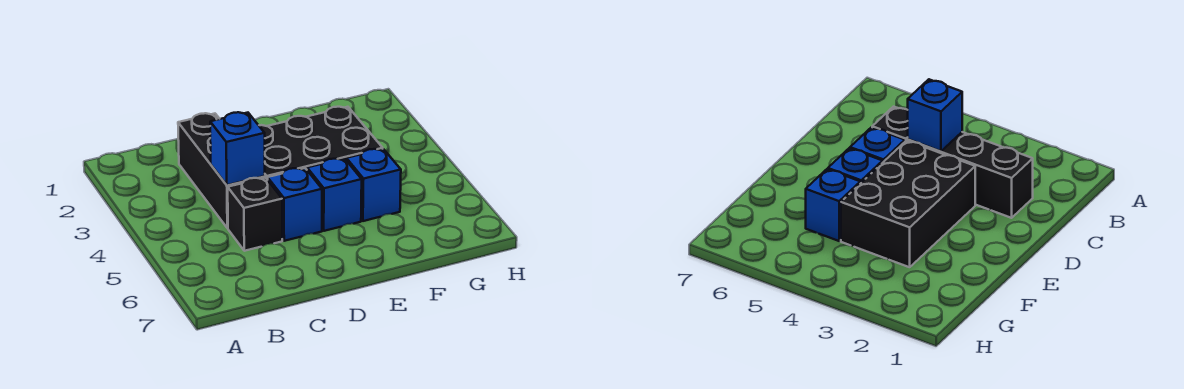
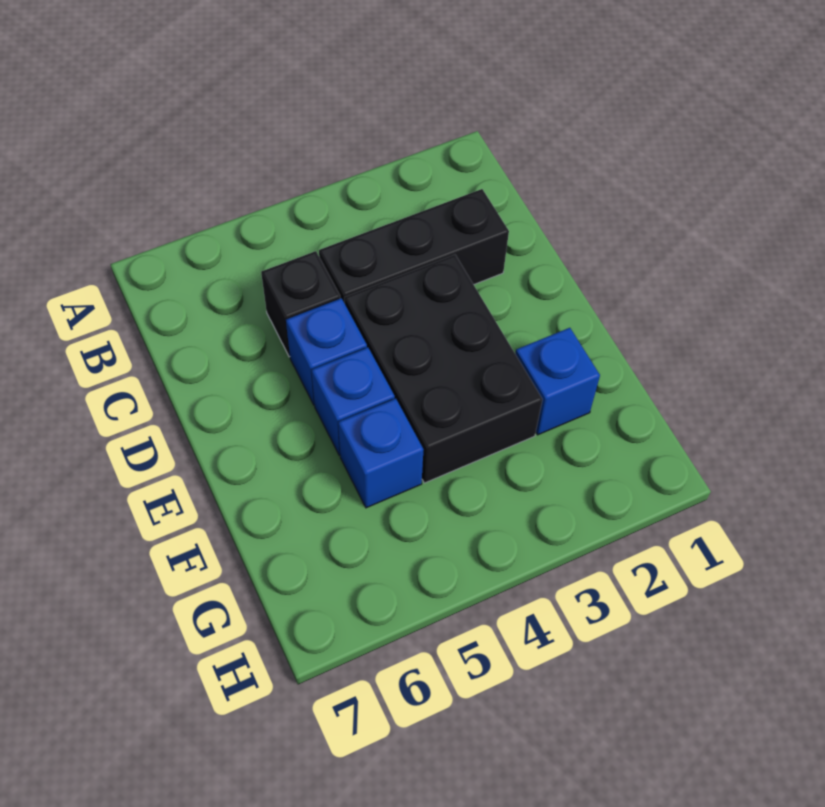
blue brick C4 level 2 -> blue brick F2 level 1

